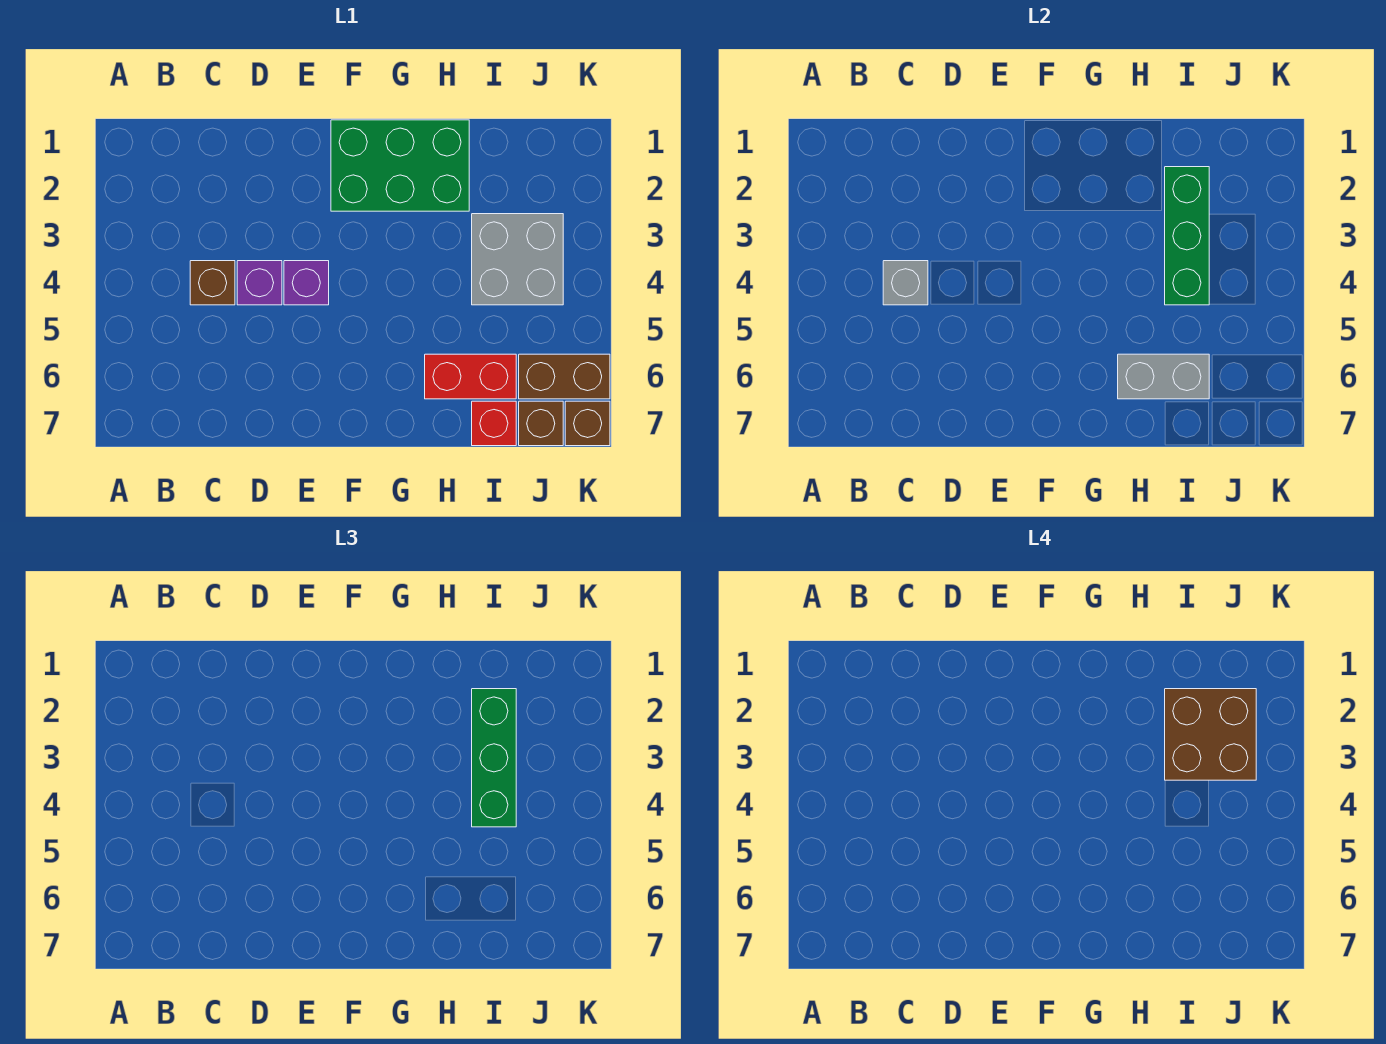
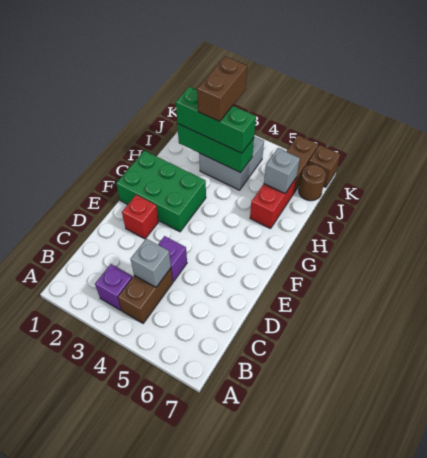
brown brick C4 level 1 -> brown brick B4:C4 level 1
purple brick E4 level 1 -> purple brick B3 level 1
green brick F1:H2 level 1 -> green brick F1:G3 level 1
grey brick H6:I6 level 2 -> grey brick I6 level 2
brown brick I2:J3 level 4 -> brown brick I3:J3 level 4
red brick I7 level 1 -> red brick E2 level 1
brown brick J7 level 1 -> brown round brick J7 level 1

